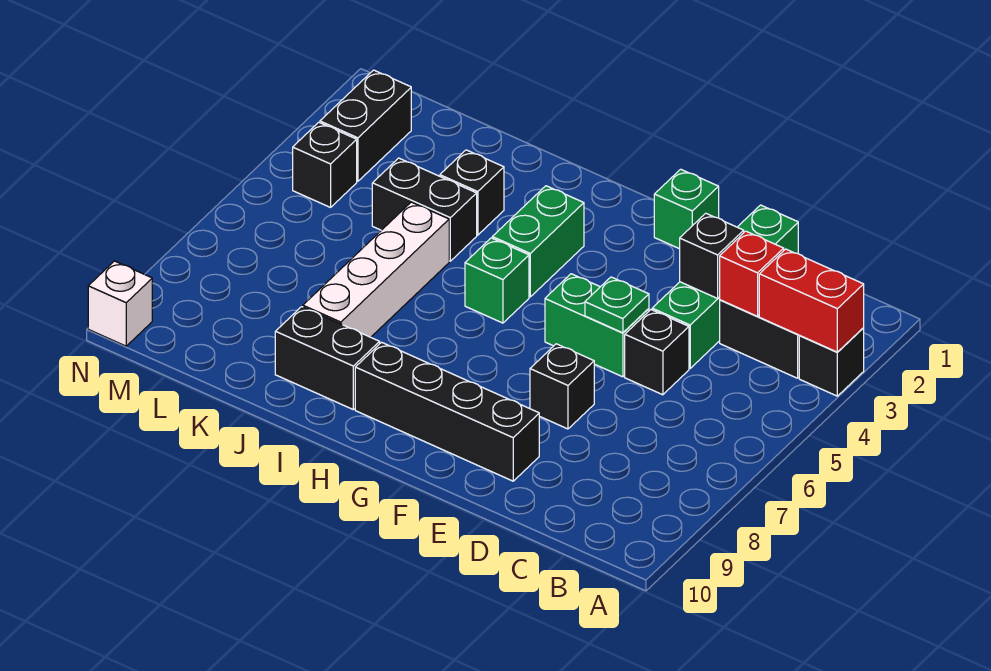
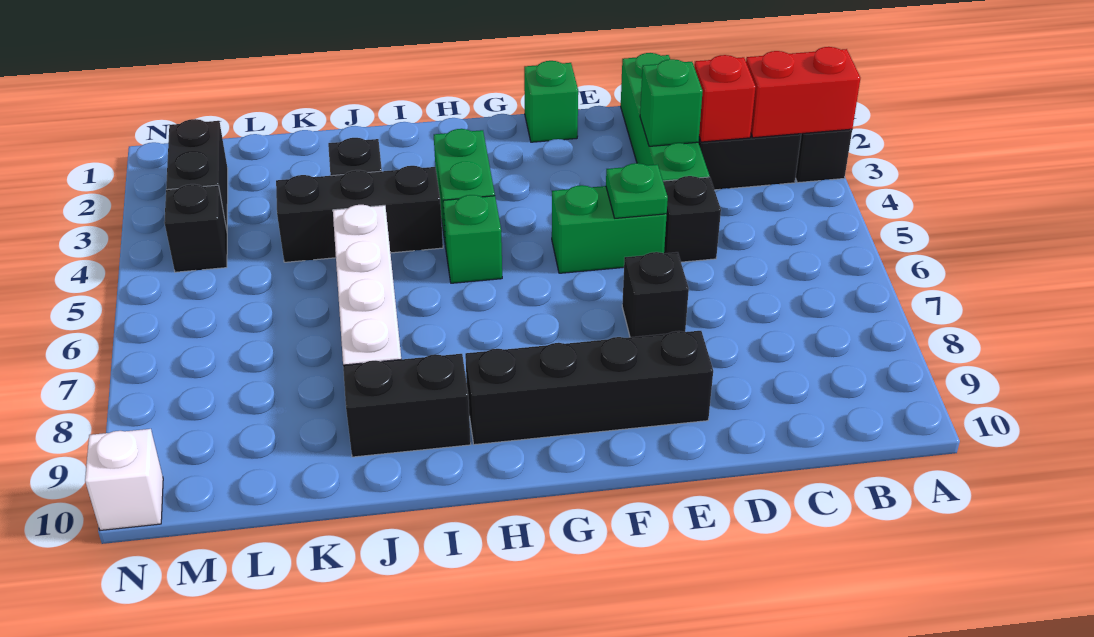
black brick D3 level 2 -> green brick D3 level 2
black brick J4:K4 level 1 -> black brick I4:K4 level 1

